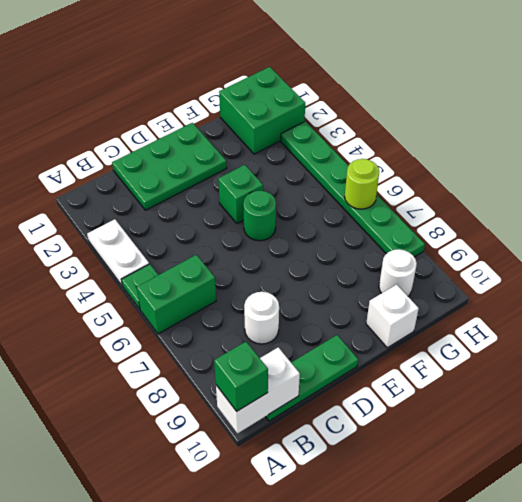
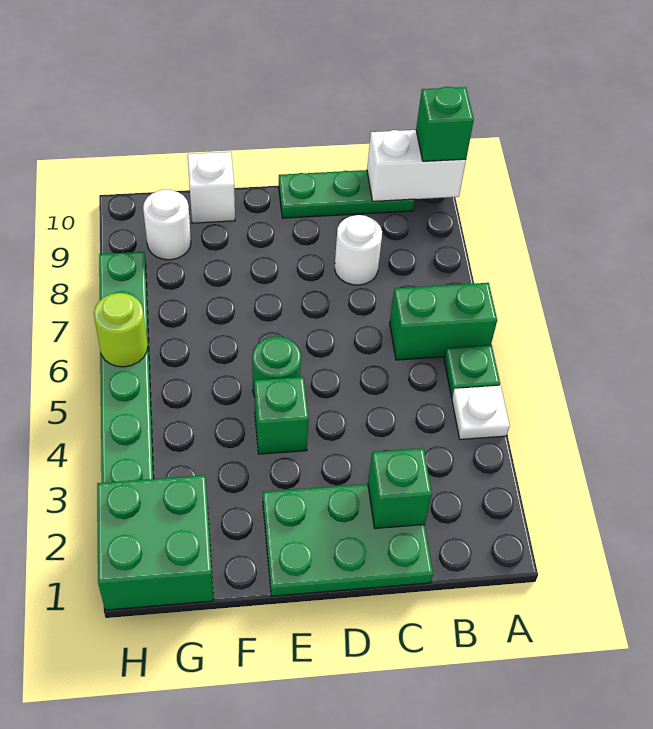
white plate A3:A4 level 1 -> white plate A4 level 1
none -> green brick C2 level 2

